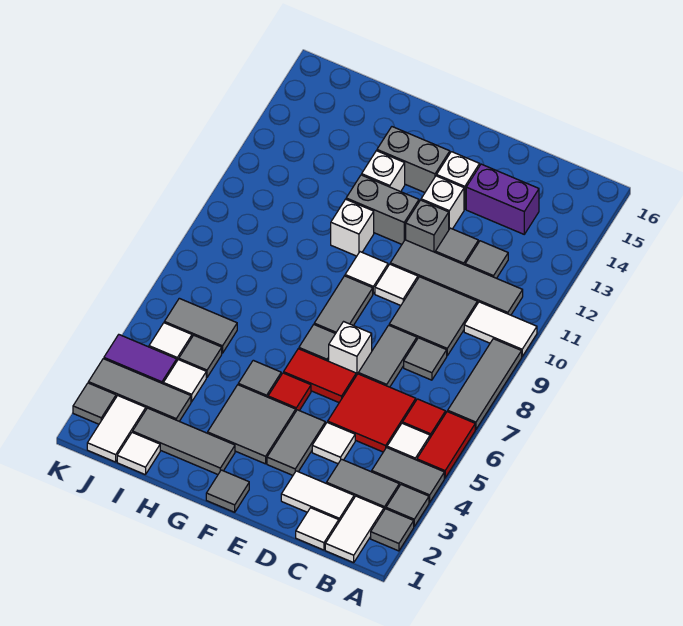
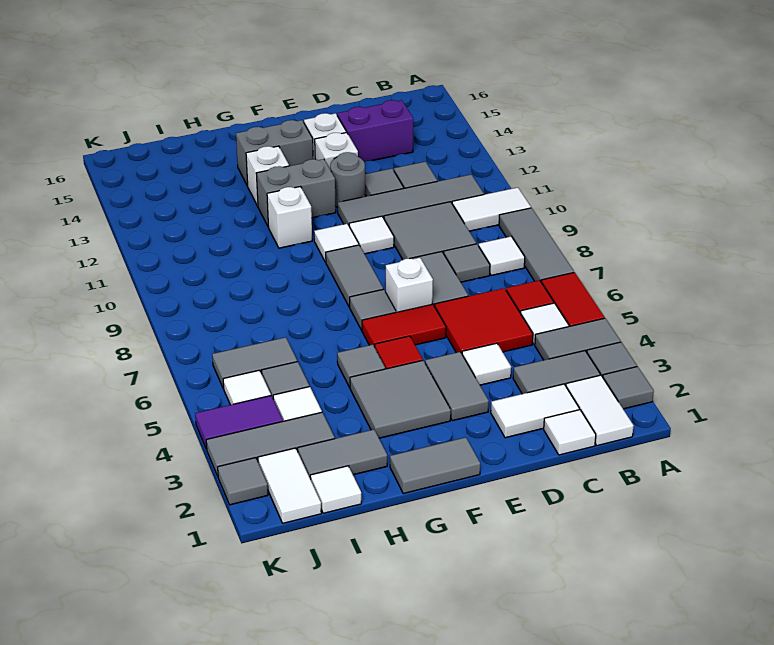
none -> white tile B8 level 1
grey brick E12 level 1 -> grey round brick E12 level 1
grey tile F1 level 1 -> grey tile F1:G1 level 1
grey tile G2:I2 level 1 -> grey tile H2:I2 level 1

